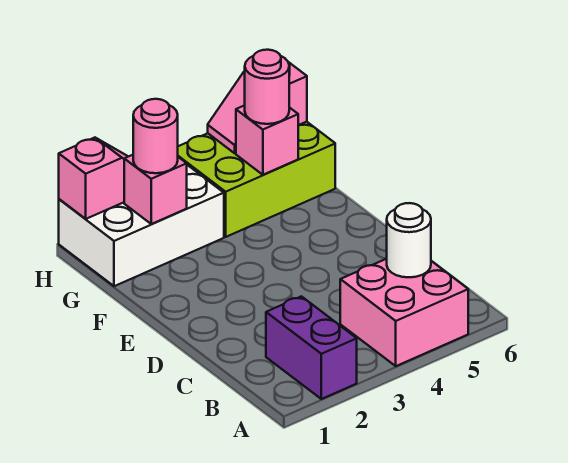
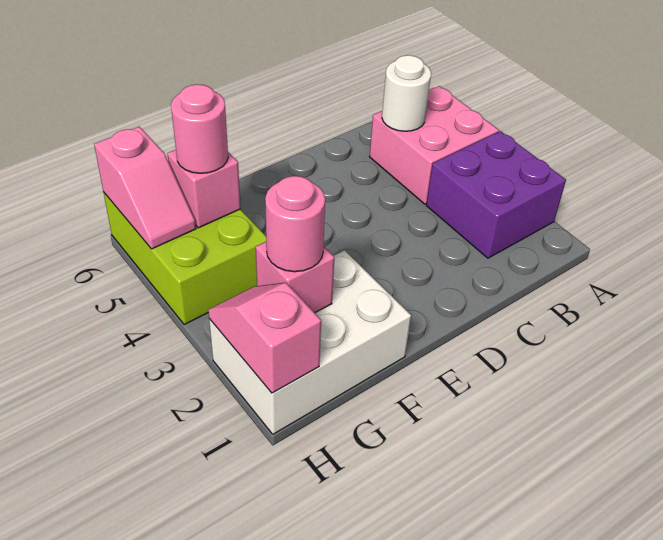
purple brick A2:B2 level 1 -> purple brick A2:B3 level 1
white brick G1:H3 level 1 -> white brick F1:H2 level 1

